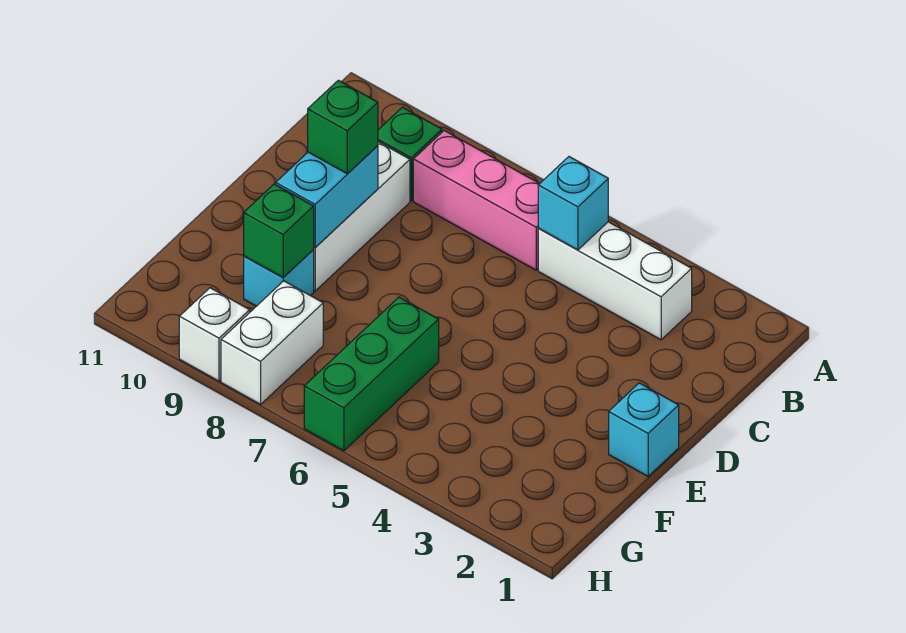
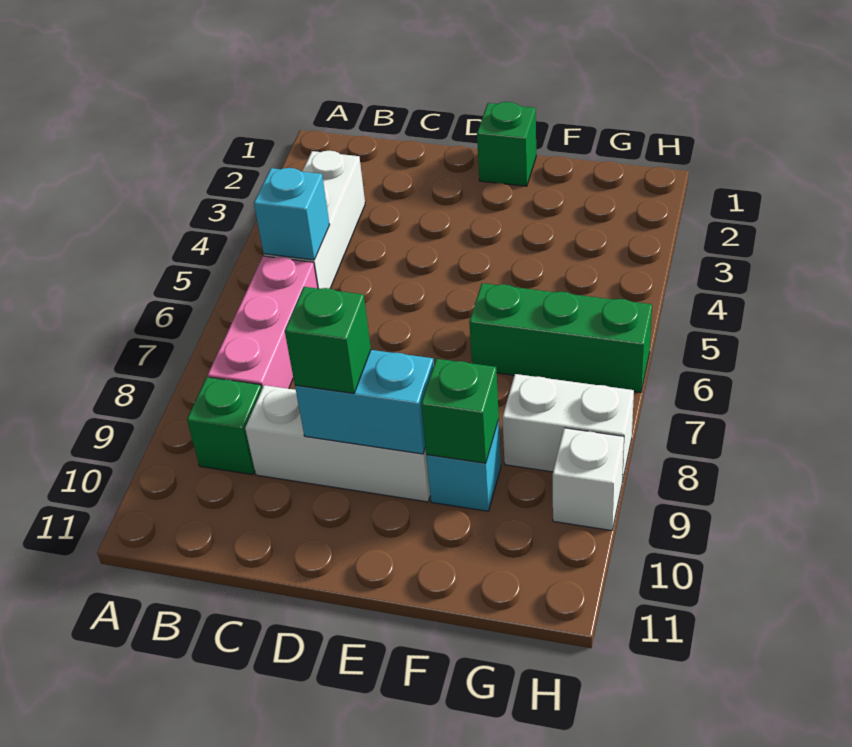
cyan brick E1 level 1 -> green brick E1 level 1

